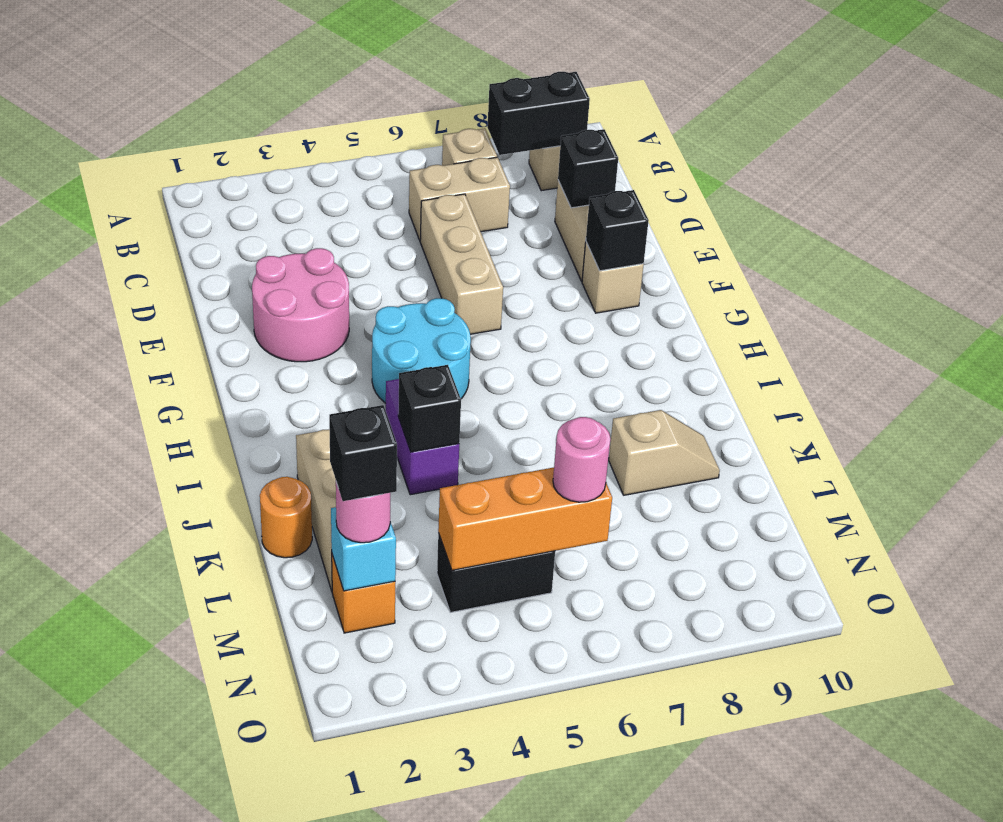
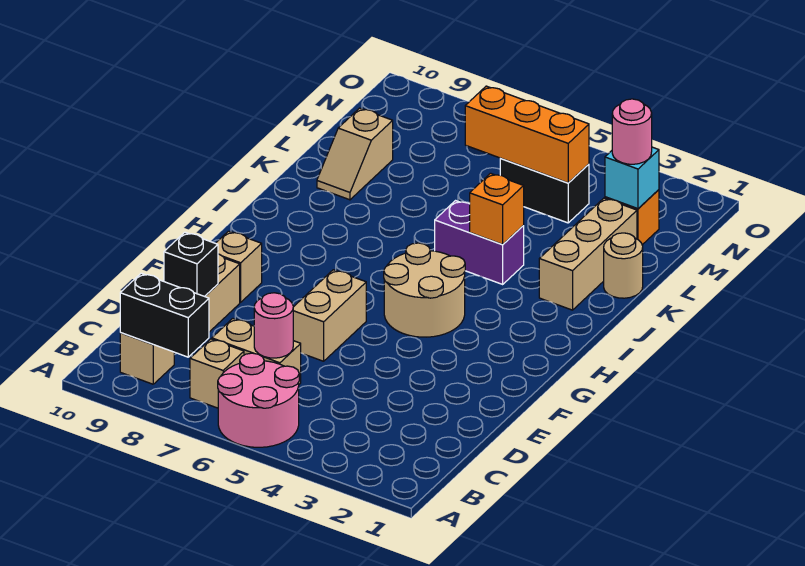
tan brick D6:F6 level 1 -> tan brick E6:F6 level 1
pink round brick E2:F3 level 1 -> pink round brick A5:B6 level 1
black brick F9 level 2 -> none
cyan round brick G4:H5 level 1 -> tan round brick G4:H5 level 1
purple brick I4:J4 level 1 -> purple brick J4:J5 level 1
black brick J4 level 2 -> orange brick J4 level 2
orange round brick K1 level 1 -> tan round brick K1 level 1
tan slope K8:K9 level 1 top 8 -> tan slope K9:L9 level 1 top L
black brick M2 level 4 -> none
pink round brick M6 level 3 -> pink round brick C6 level 2

